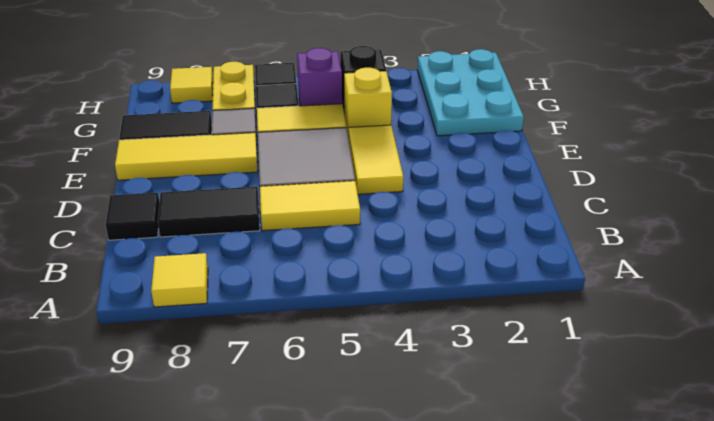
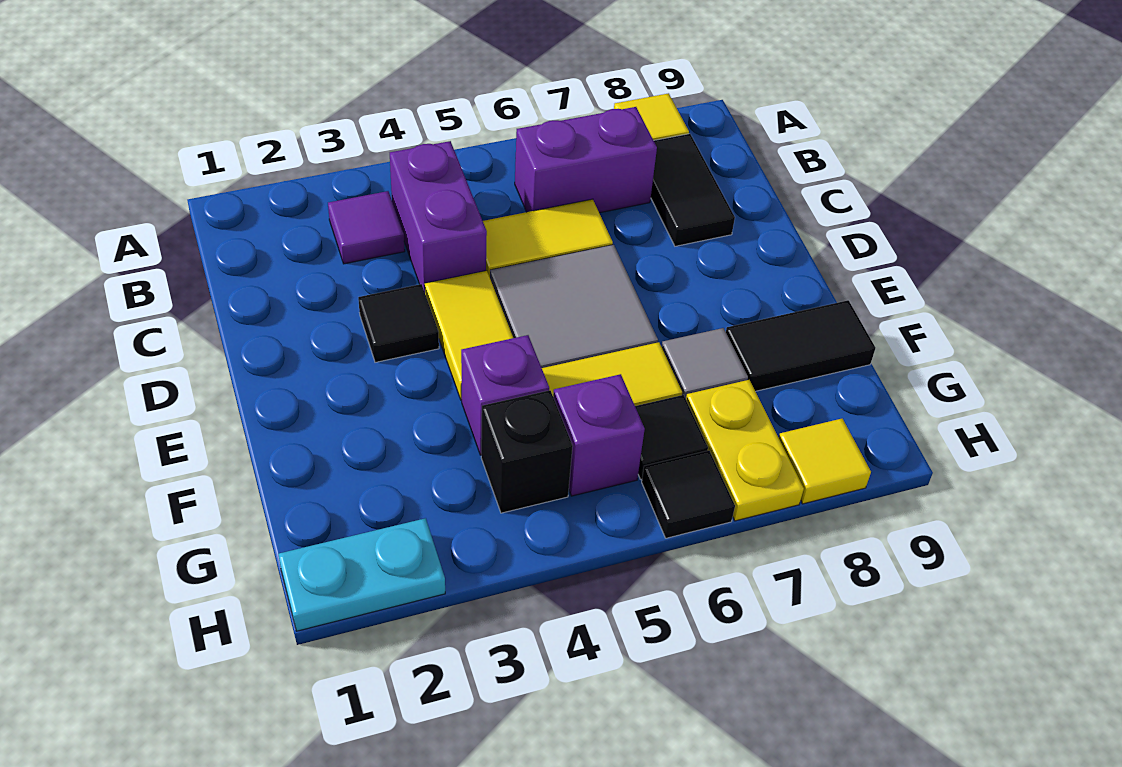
none -> purple tile B3 level 1
none -> purple brick B4:C4 level 1
none -> purple brick B6:B7 level 1
black tile C7:C8 level 1 -> black tile B8:C8 level 1
black tile C9 level 1 -> black tile D3 level 1
yellow tile E7:E9 level 1 -> none
cyan plate F1:H2 level 1 -> cyan plate H1:H2 level 1
yellow brick F4 level 1 -> purple brick F4 level 1

